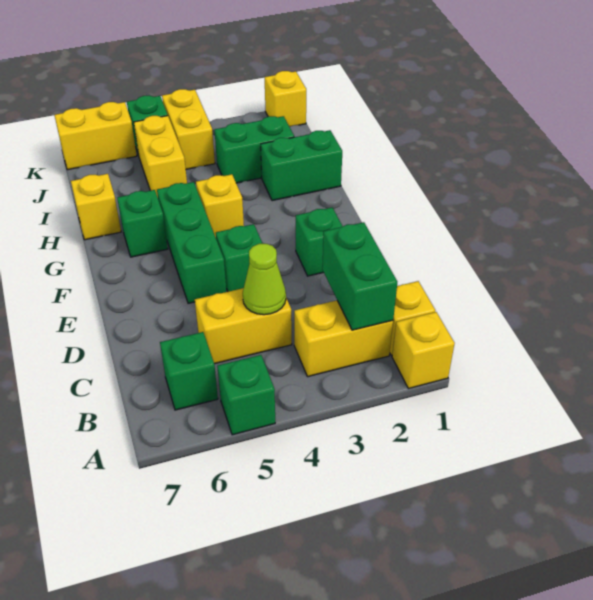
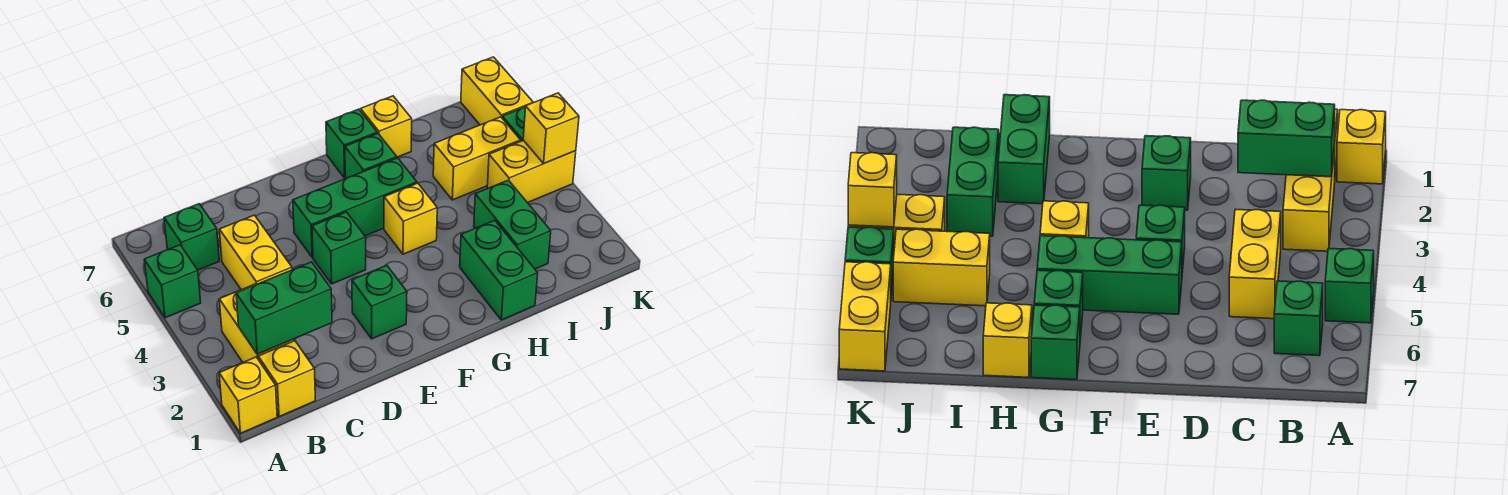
lime cone C4 level 2 -> none
none -> green brick G7 level 1
yellow brick K1 level 1 -> yellow brick K4 level 2

